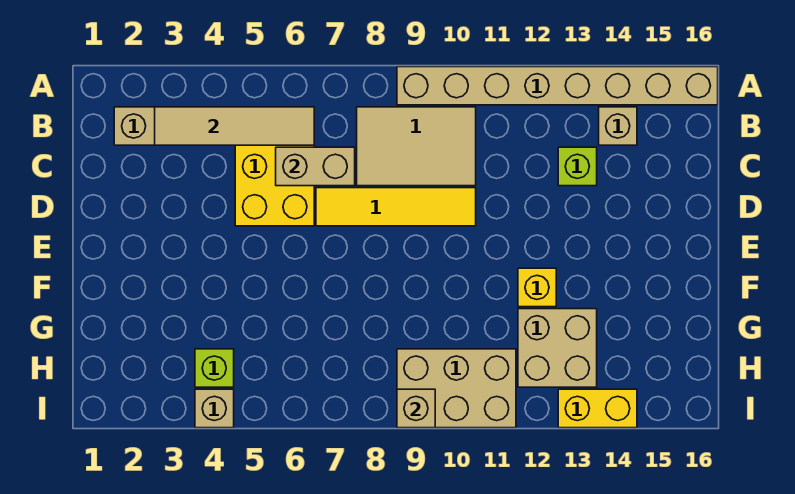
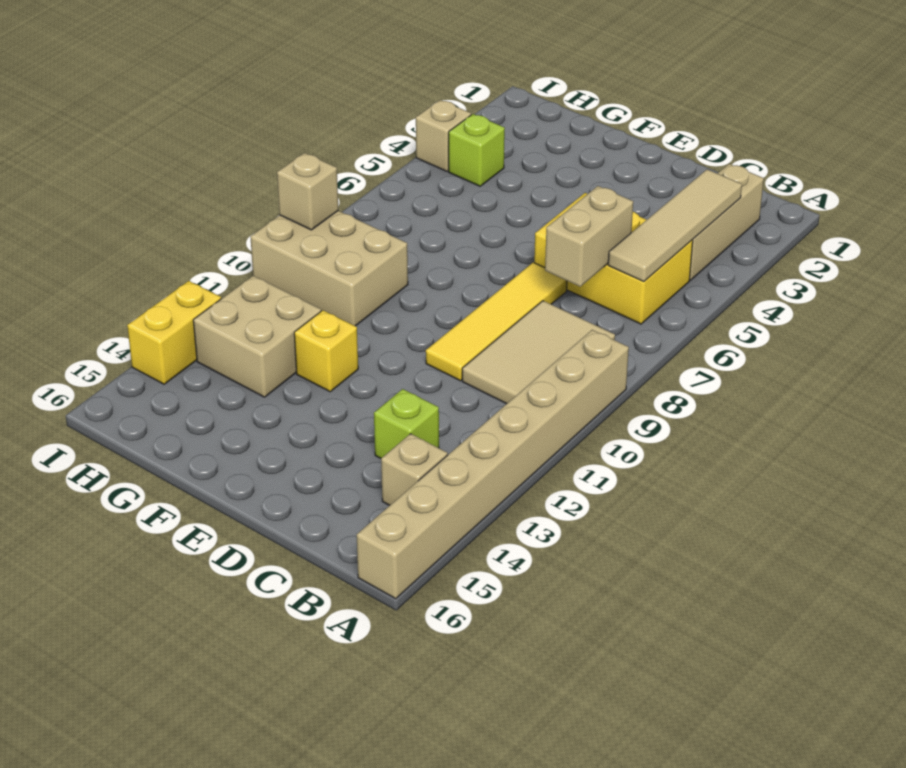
tan brick H9:I11 level 1 -> tan brick G9:I10 level 1

